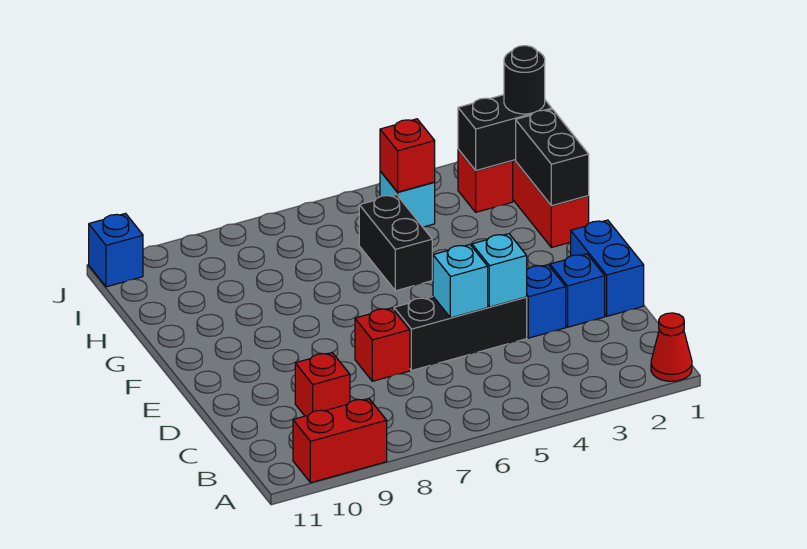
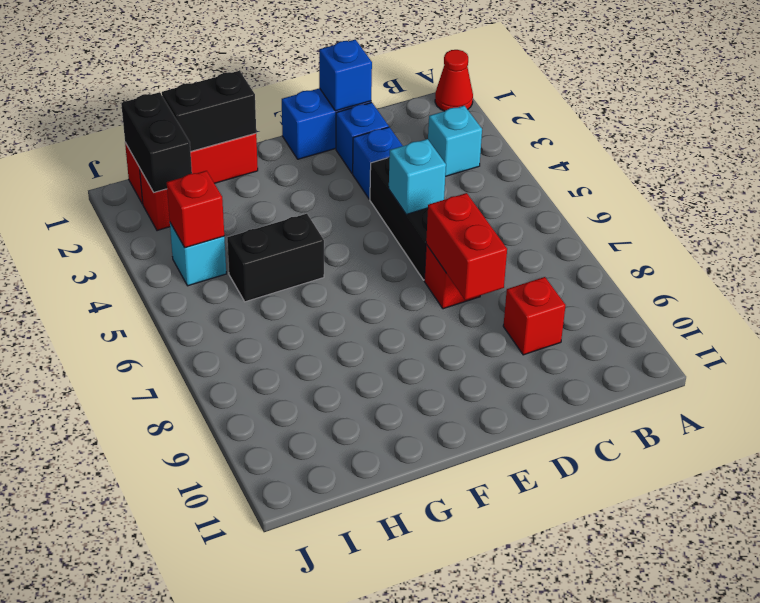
red brick A9:A10 level 1 -> red brick D7:D8 level 2
cyan brick D4 level 2 -> cyan brick B3 level 1
black round brick I1 level 3 -> none
blue brick J11 level 1 -> blue brick D1 level 2

